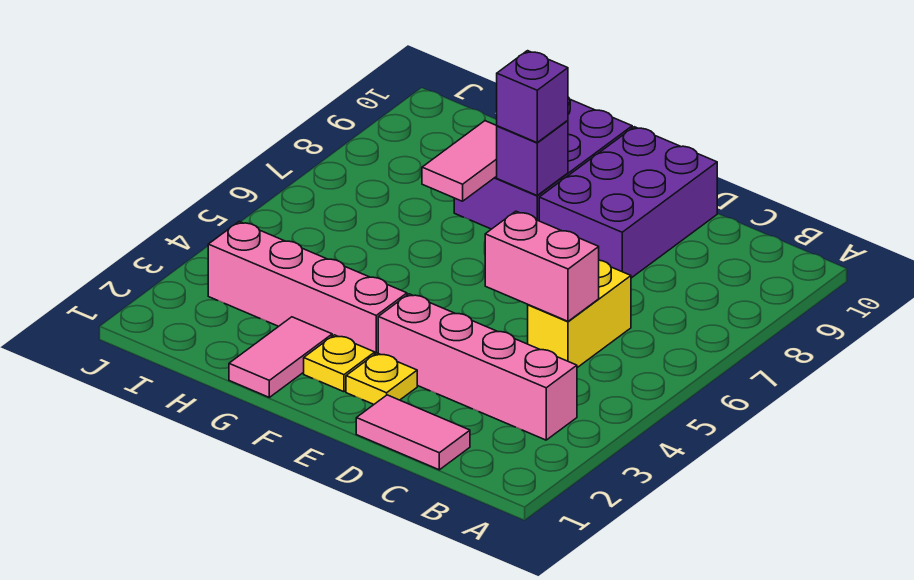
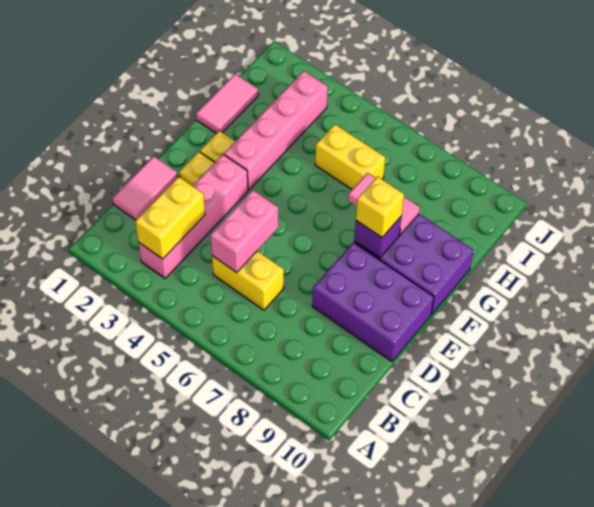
none -> yellow brick B3:C3 level 2
purple brick F8 level 3 -> yellow brick F8 level 3
pink tile G1:G2 level 1 -> pink tile G1:H1 level 1
none -> yellow brick H5:H6 level 1

